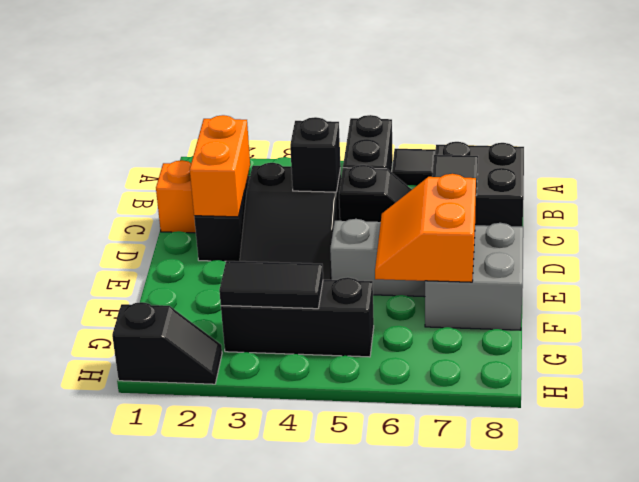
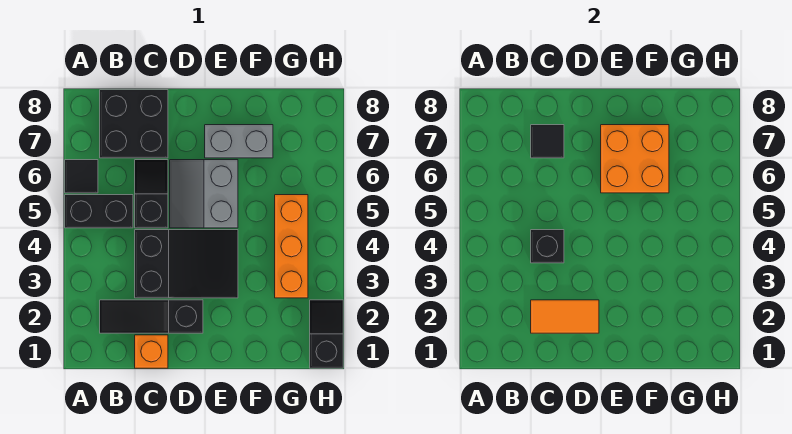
orange brick C2:D2 level 2 -> orange tile C2:D2 level 2
orange slope E6:F7 level 2 top 7 -> orange brick E6:F7 level 2
grey brick E7:F8 level 1 -> grey brick E7:F7 level 1
black brick G3:G5 level 1 -> orange brick G3:G5 level 1
black tile G3:G4 level 2 -> none

